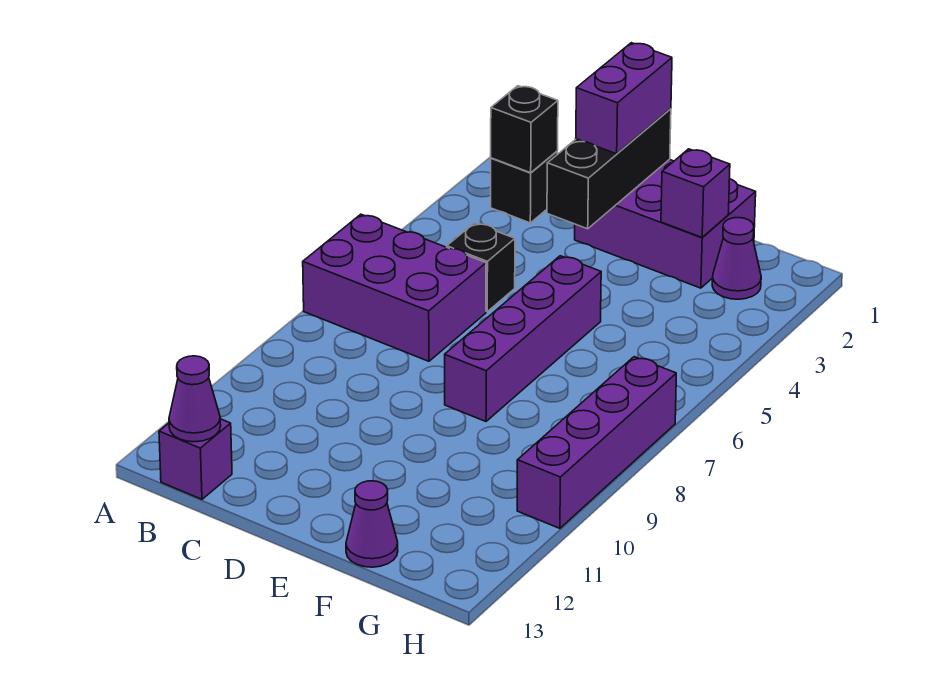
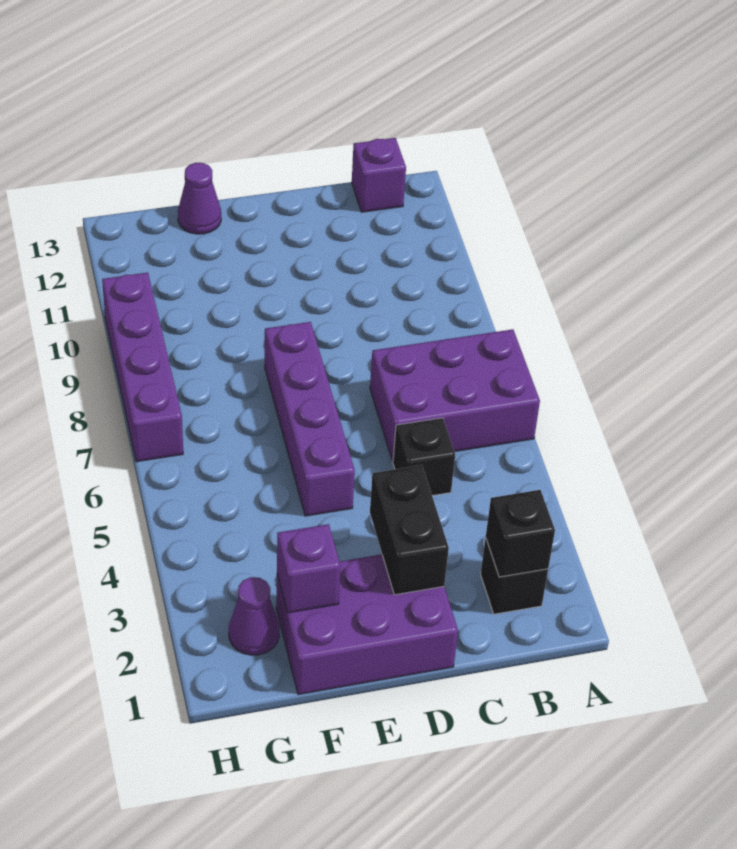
purple cone B13 level 2 -> none
black brick D1:D3 level 2 -> black brick D2:D3 level 2
purple brick D1:D2 level 3 -> none

